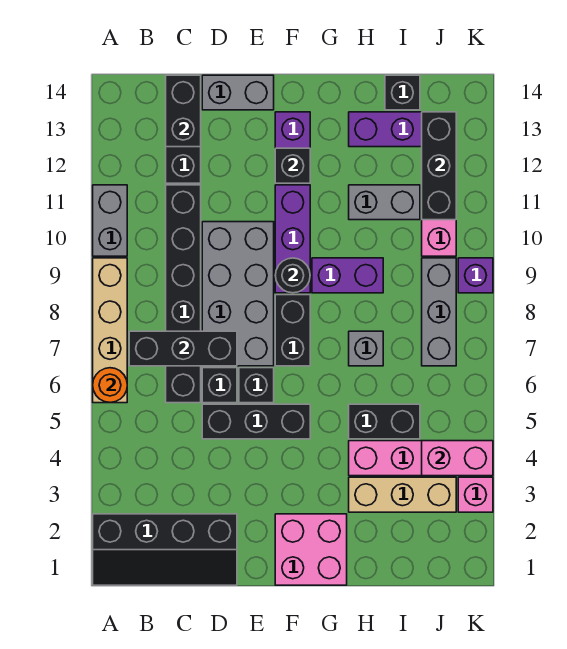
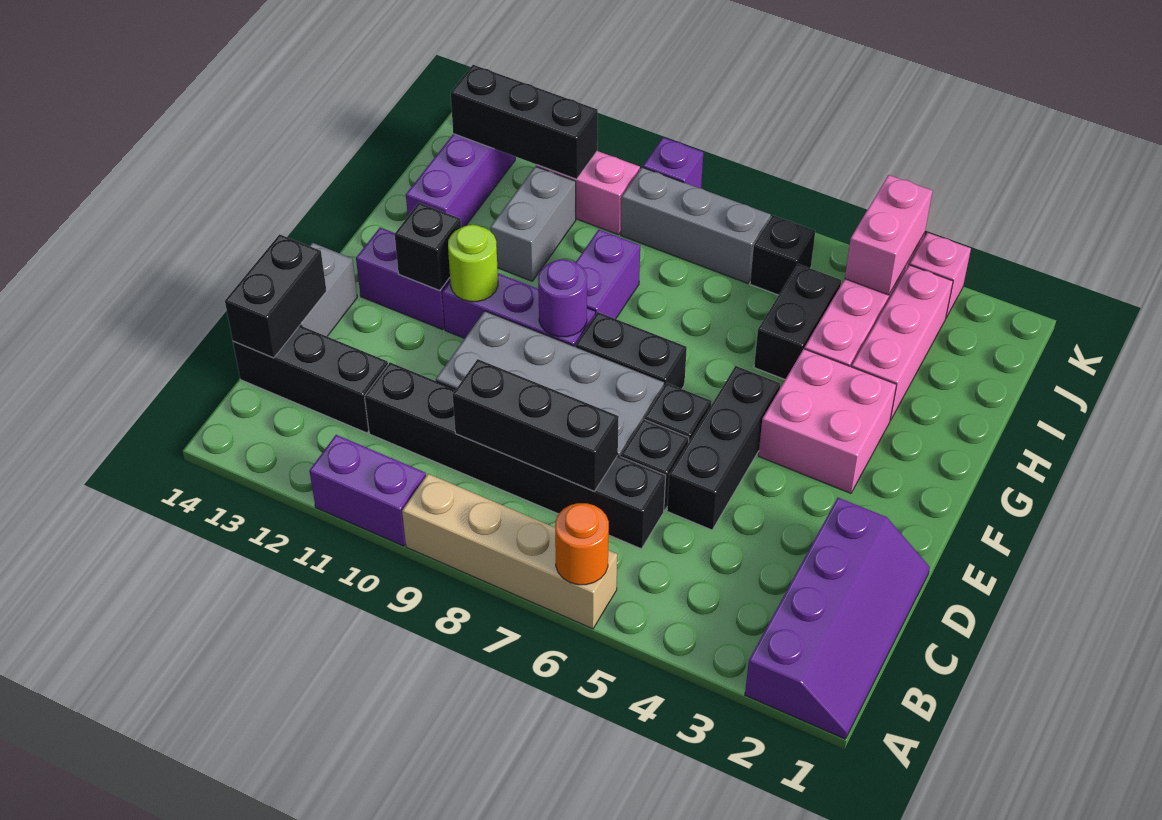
black slope A1:D2 level 1 top 2 -> purple slope A1:D2 level 1 top 2
grey brick A10:A11 level 1 -> purple brick A10:A11 level 1
black brick B7:D7 level 2 -> black brick C7:C9 level 2
black brick C13:C14 level 2 -> black brick C14:D14 level 2
pink brick F1:G2 level 1 -> pink brick F3:G4 level 1
black round brick F9 level 2 -> purple round brick F9 level 2
none -> lime round brick F11 level 2
tan brick H3:J3 level 1 -> pink brick H3:J3 level 1
grey brick H7 level 1 -> none
black brick I14 level 1 -> black brick J6 level 1

